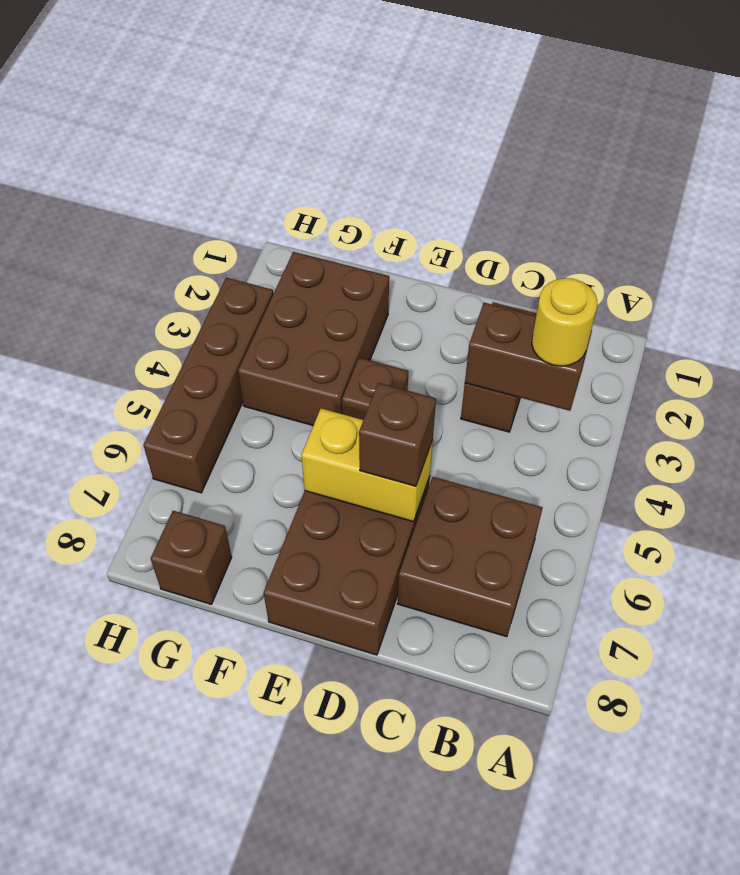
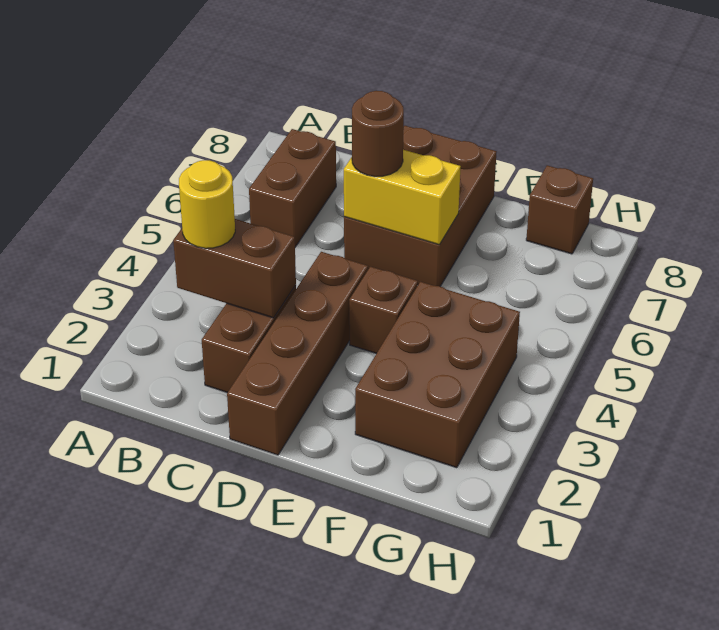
brown brick B6:C7 level 1 -> brown brick B6:B7 level 1
brown brick D6 level 3 -> brown round brick D6 level 3
brown brick H3:H6 level 1 -> brown brick D1:D4 level 1

